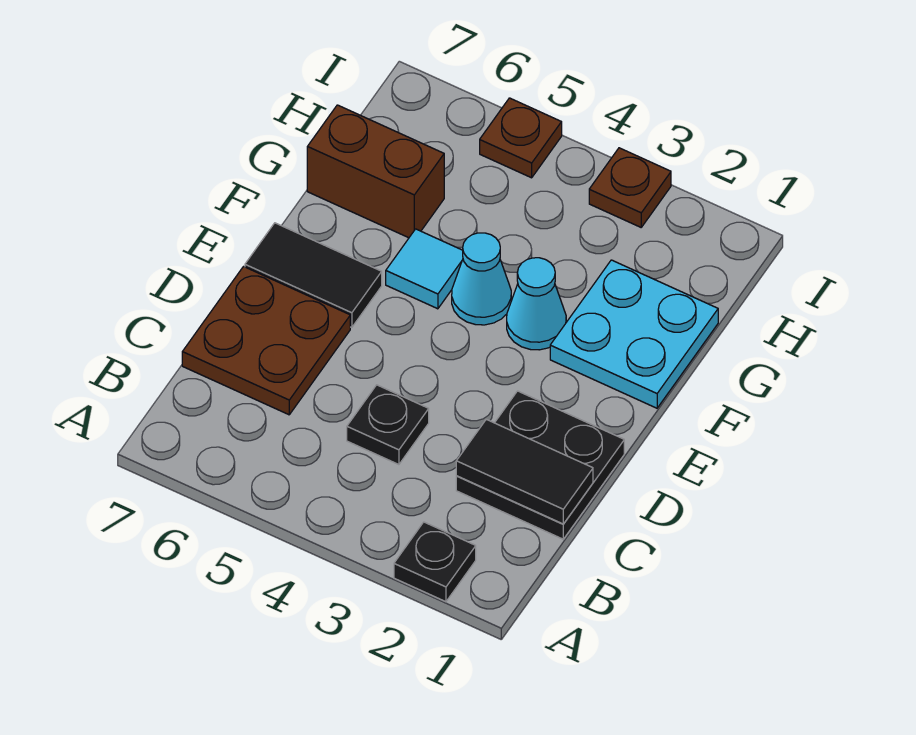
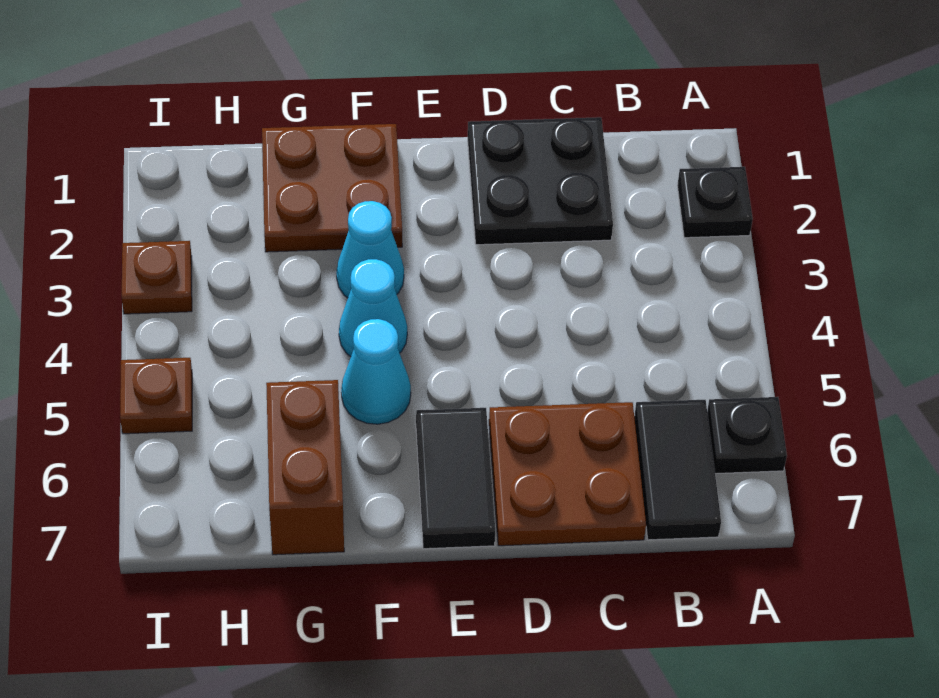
black tile C1:C2 level 2 -> black tile B6:B7 level 1
black plate C4 level 1 -> black plate A6 level 1
cyan plate F1:G2 level 1 -> brown plate F1:G2 level 1
cyan tile F5 level 1 -> cyan cone F5 level 1

